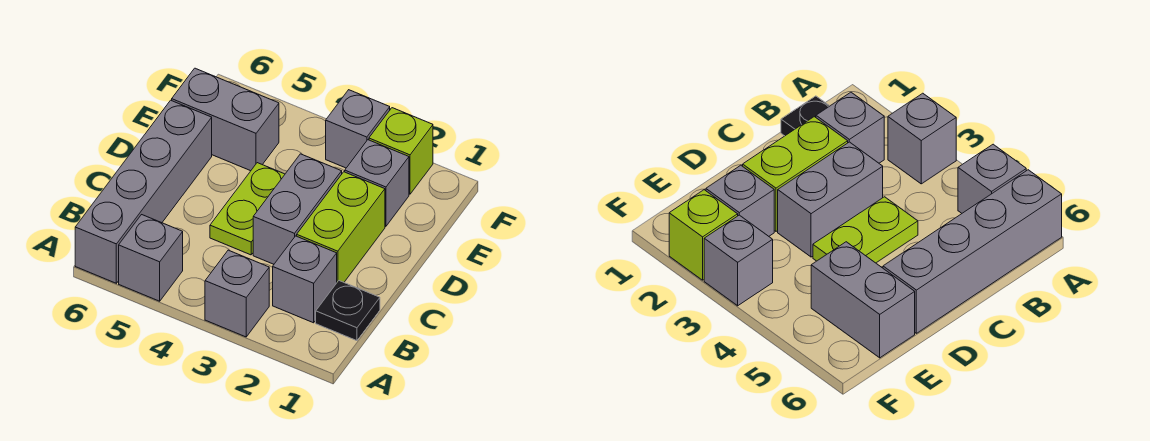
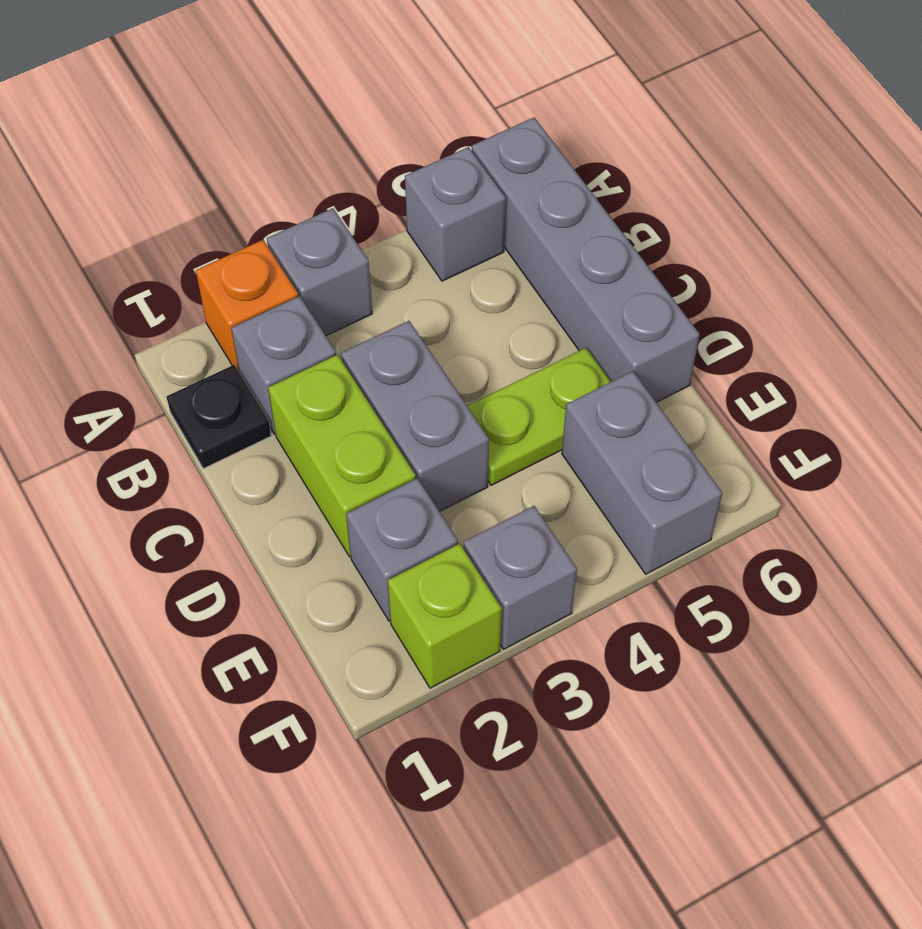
none -> orange brick A2 level 1
lime plate C4:D4 level 1 -> lime plate D4:D5 level 1
grey brick E5:E6 level 1 -> grey brick E5:F5 level 1

